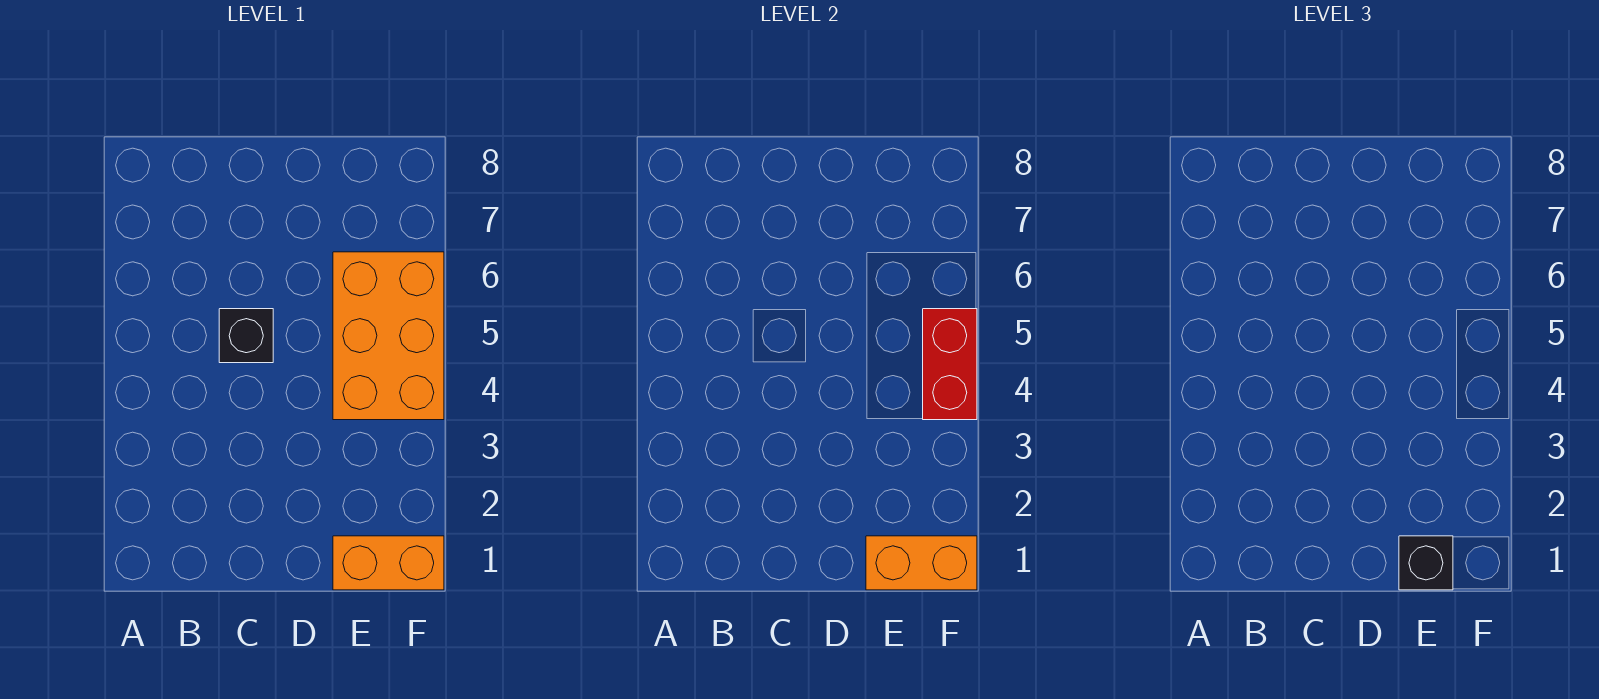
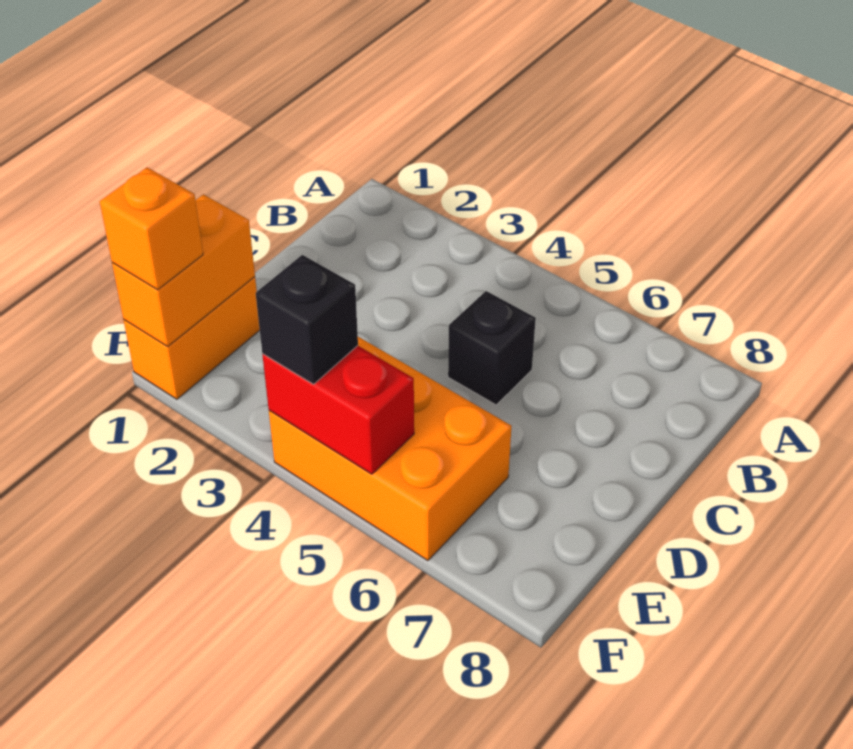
black brick E1 level 3 -> black brick F4 level 3
none -> orange brick F1 level 3

